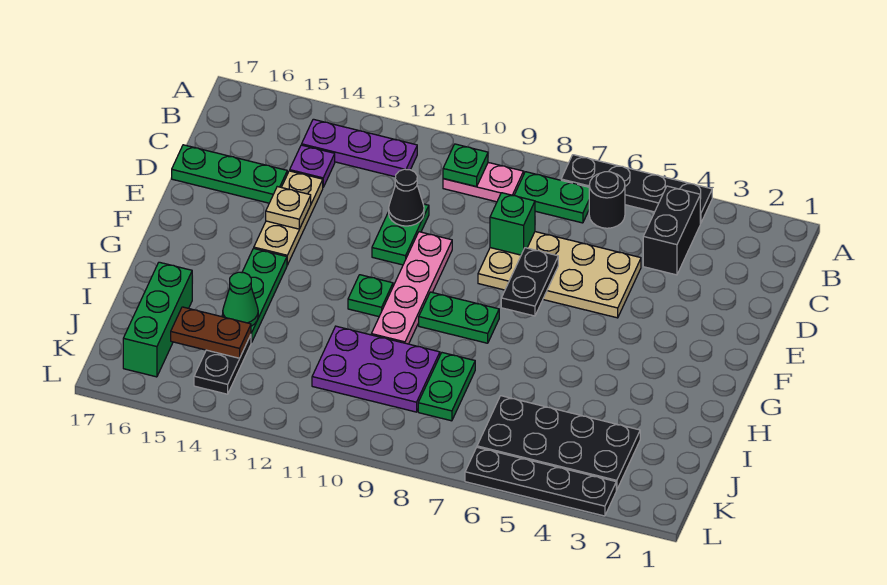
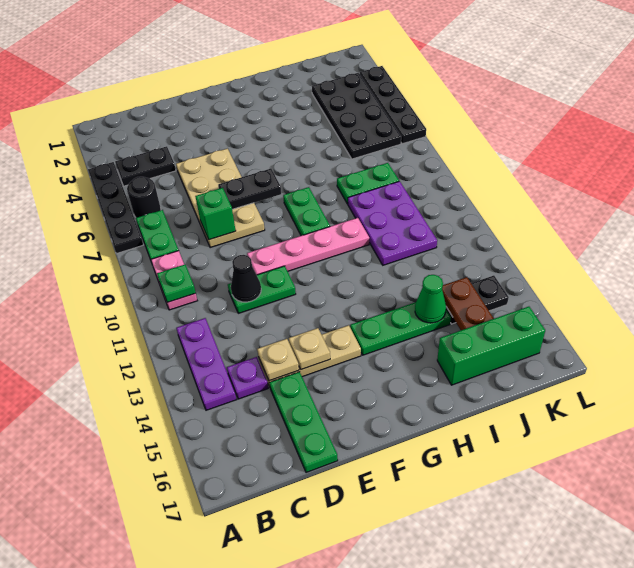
black brick B4:C4 level 1 -> black plate B4:C4 level 1
none -> tan plate D14 level 2
green plate G11 level 1 -> none

